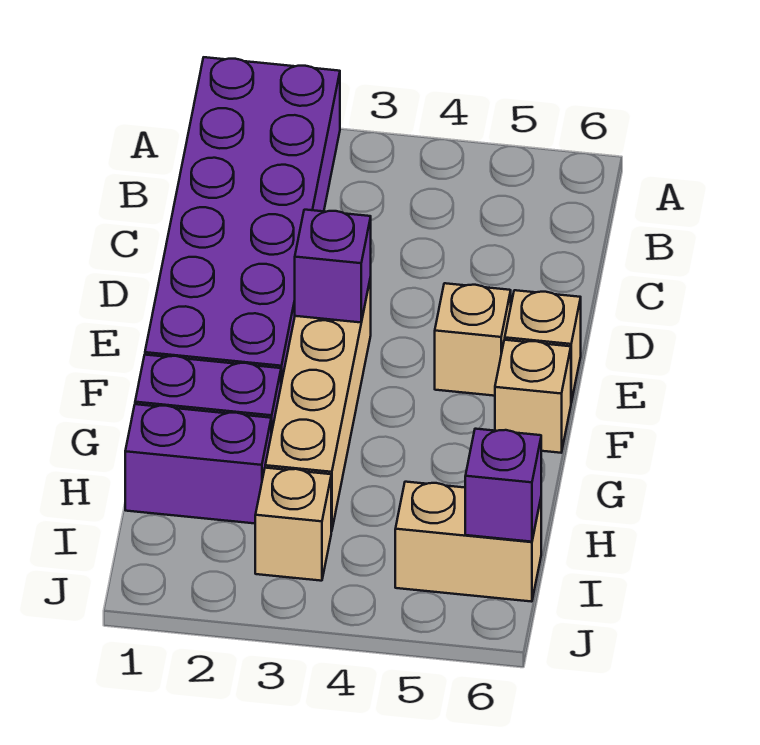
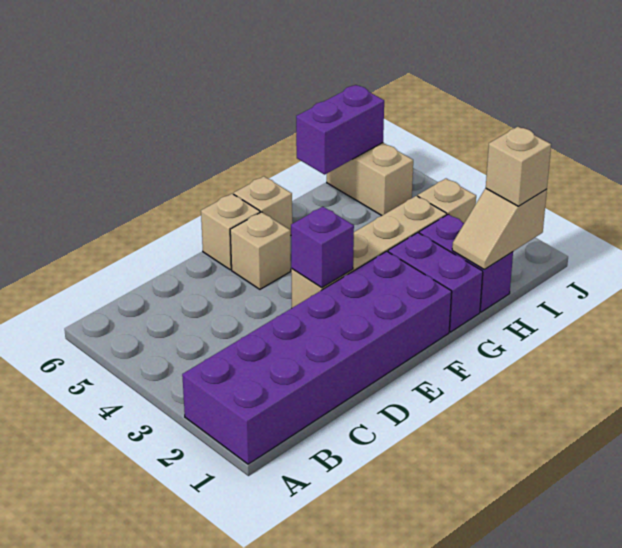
none -> tan slope H1:I1 level 2 top I
none -> tan brick I1 level 3
purple brick I6 level 2 -> purple brick H6:I6 level 2

